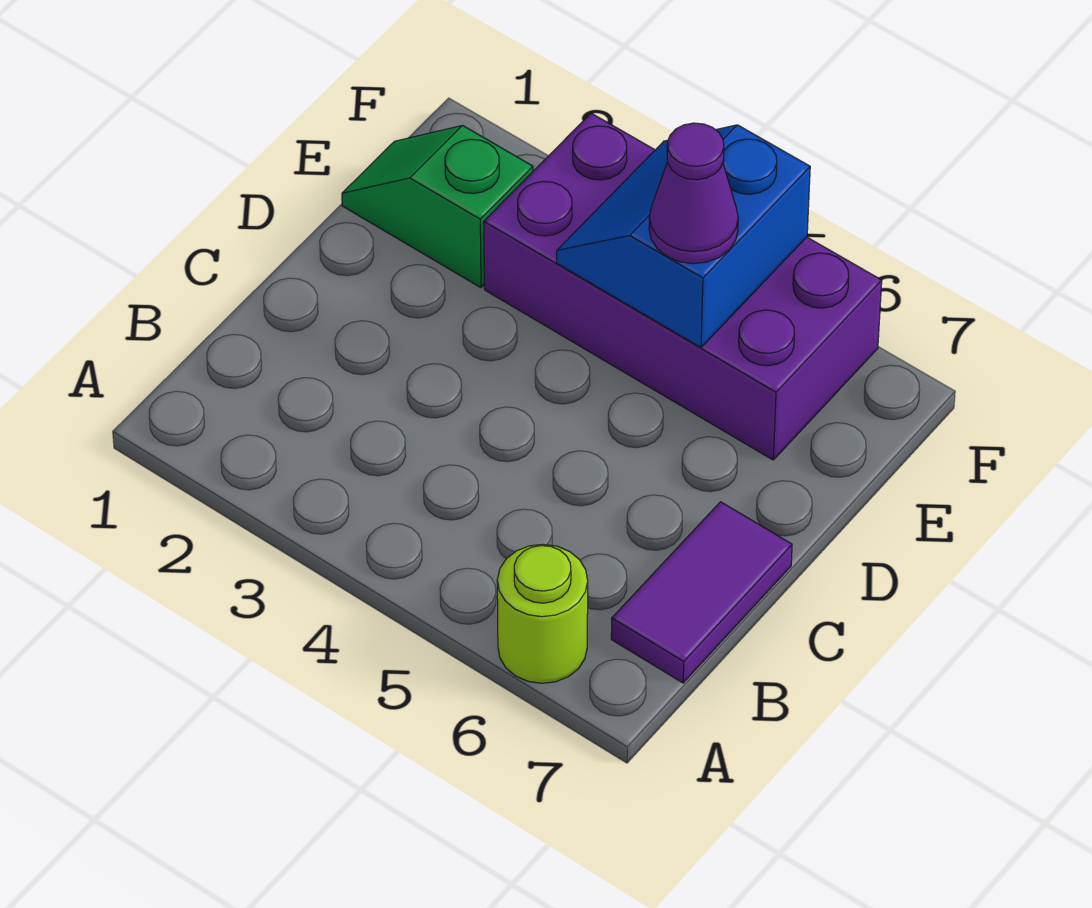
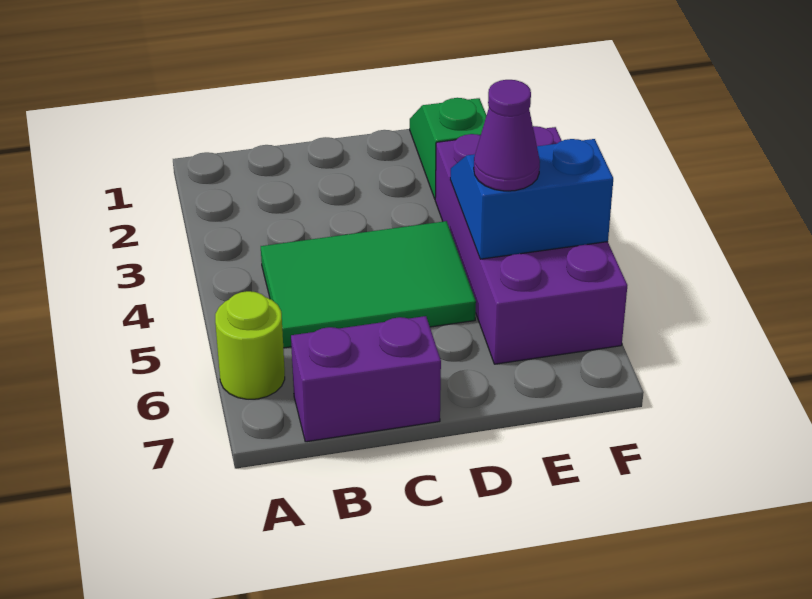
none -> green tile B4:D5 level 1
purple tile B7:C7 level 1 -> purple brick B7:C7 level 1

